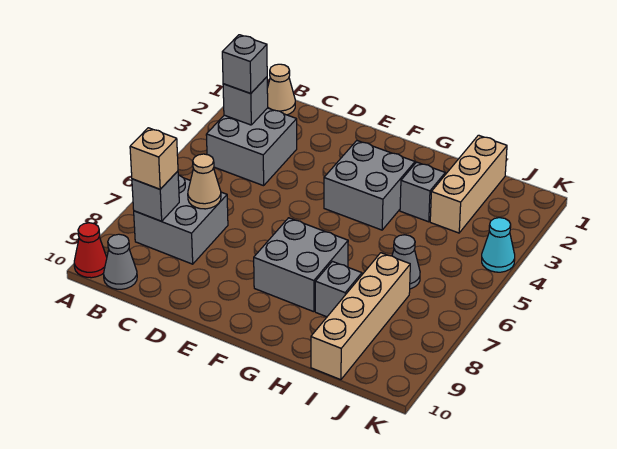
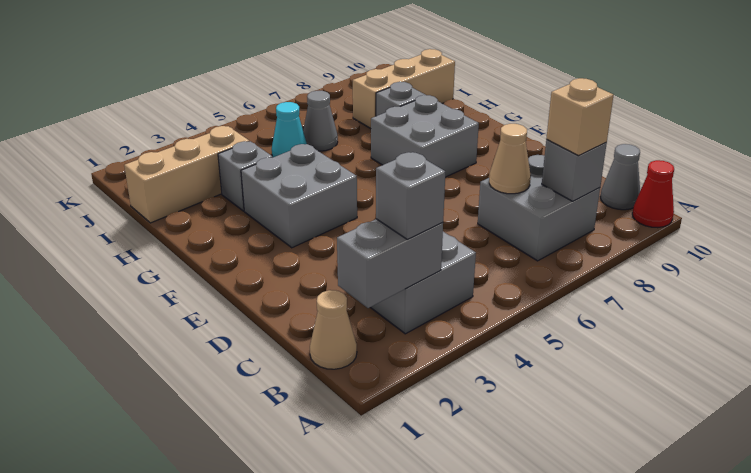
grey brick B3 level 2 -> grey brick B2:B3 level 2
tan brick I7:I10 level 1 -> tan brick I8:I10 level 1
cyan cone K4 level 1 -> cyan cone I5 level 1

